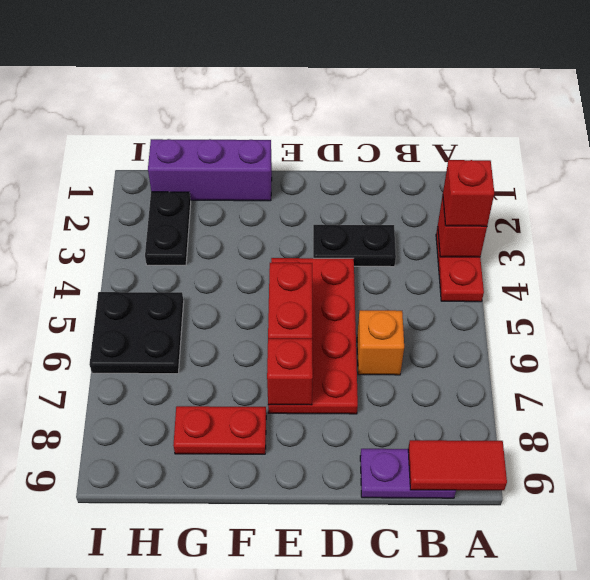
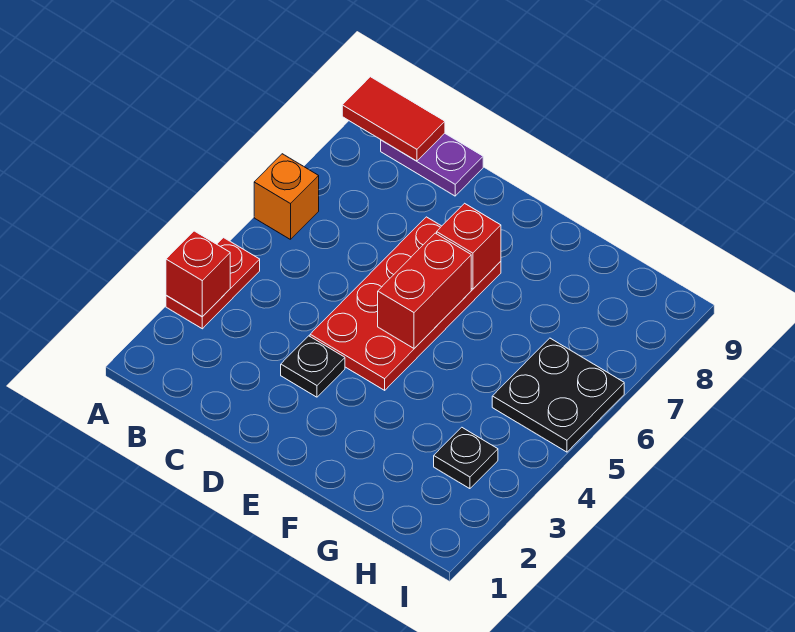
red brick A3 level 3 -> none
black plate C3:D3 level 1 -> black plate D3 level 1
orange brick C6 level 1 -> orange brick A6 level 1
purple brick F1:H1 level 1 -> none
red plate F8:G8 level 1 -> none
black plate H2:H3 level 1 -> black plate H3 level 1

